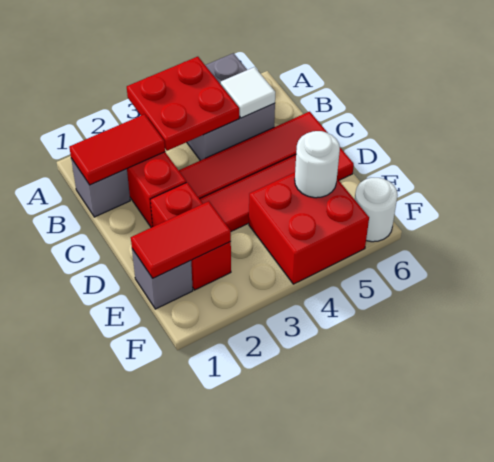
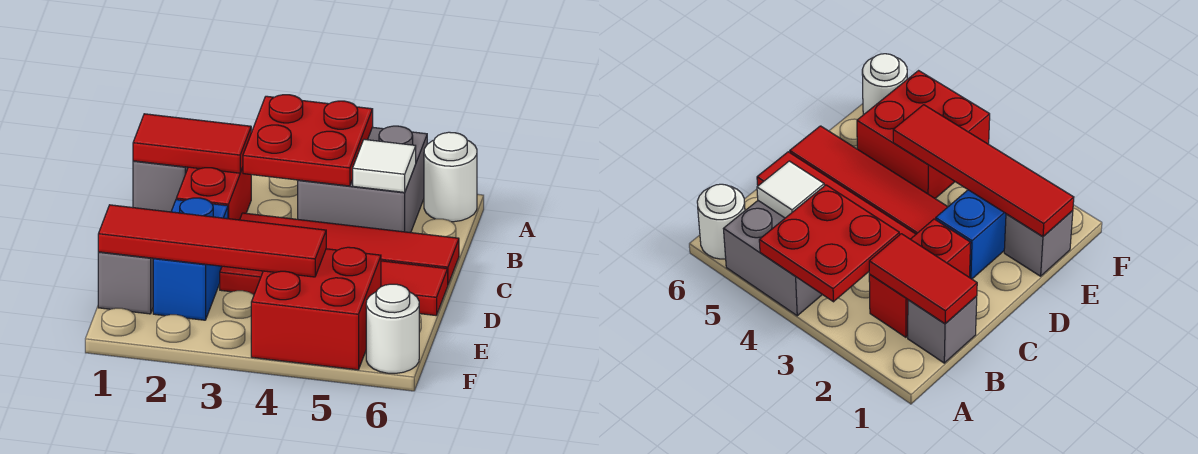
red brick D2:E2 level 1 -> blue brick D2:E2 level 1
red tile E1:E2 level 2 -> red tile E1:E4 level 2
white round brick E5 level 2 -> white round brick A6 level 1

